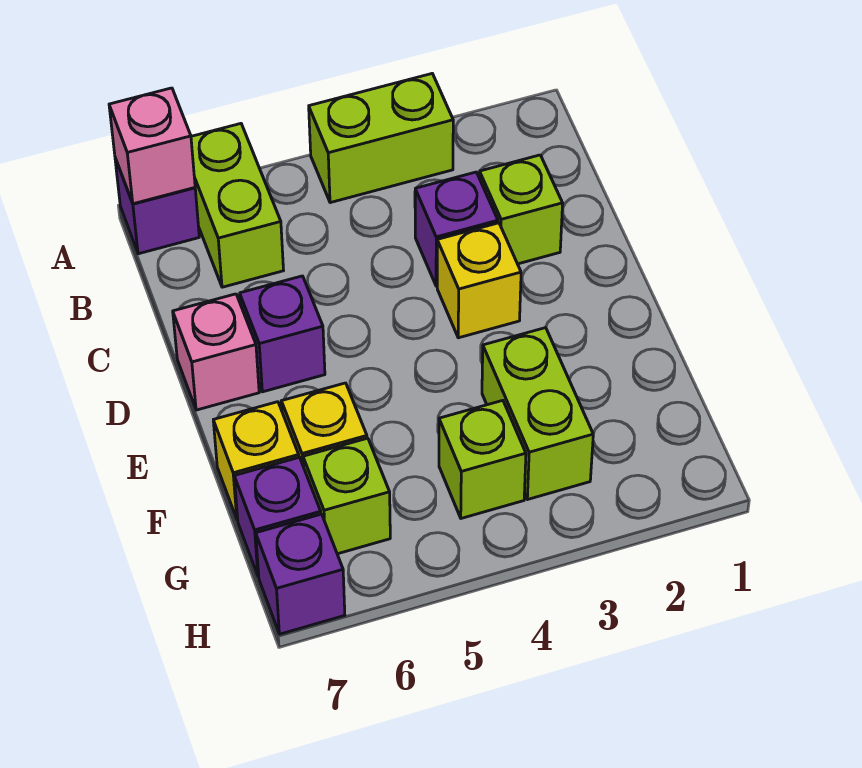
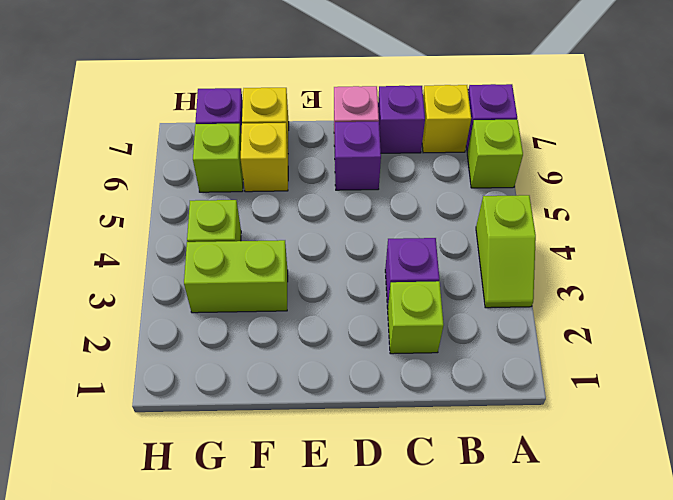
lime brick A3:A4 level 1 -> lime slope A3:A4 level 1 top 4
lime brick A6:B6 level 1 -> lime brick A6 level 1
pink brick A7 level 2 -> none
yellow brick D3 level 1 -> yellow brick B7 level 1
purple brick H7 level 1 -> purple brick C7 level 1

